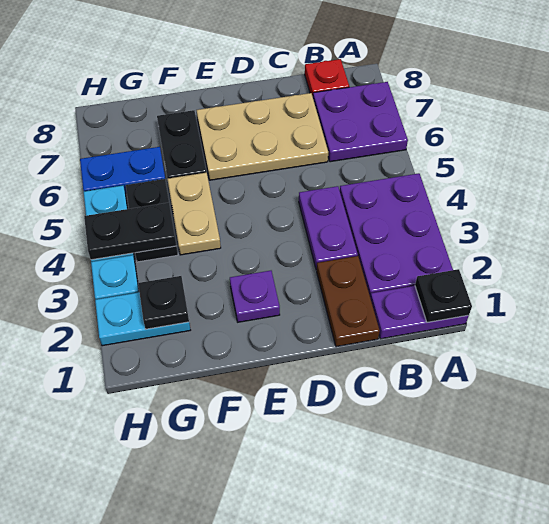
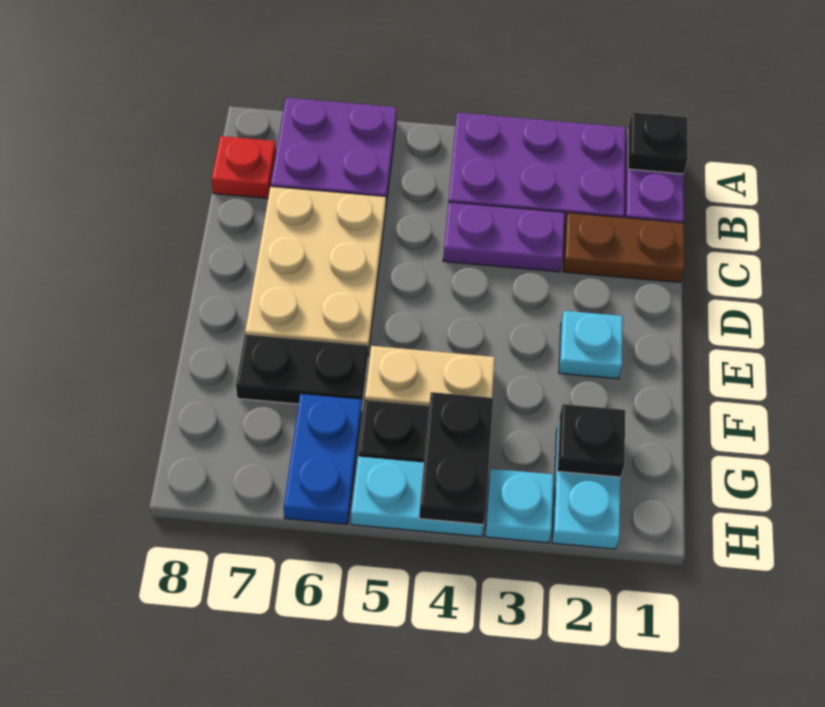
purple plate E2 level 1 -> cyan plate E2 level 1

